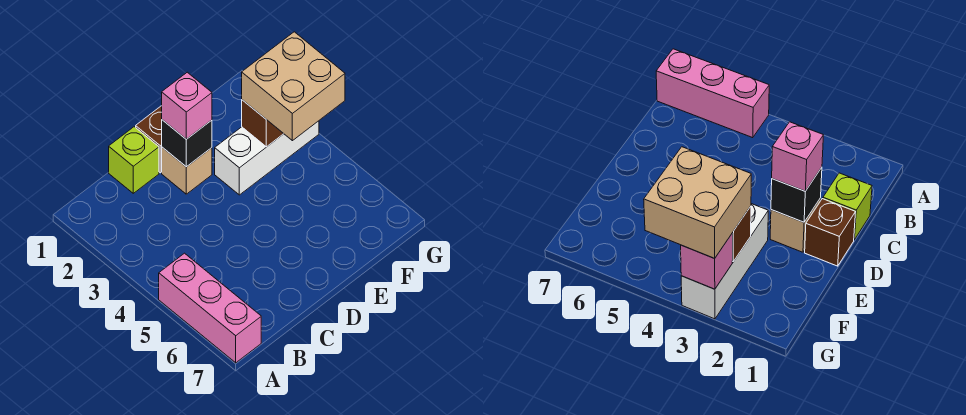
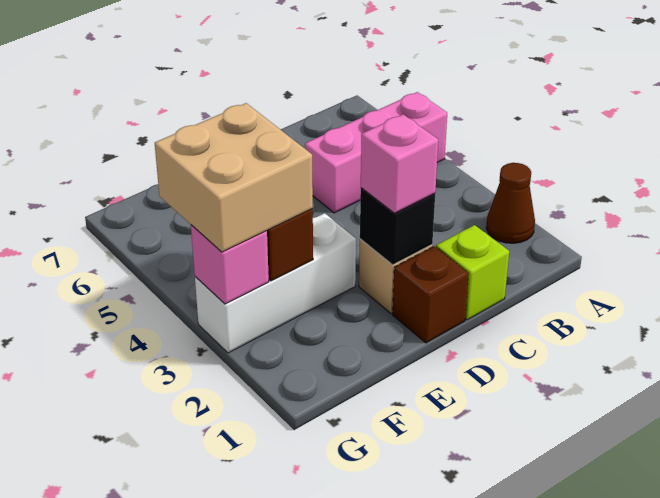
none -> brown cone A2 level 1
pink brick A5:A7 level 1 -> pink brick A5:C5 level 1

